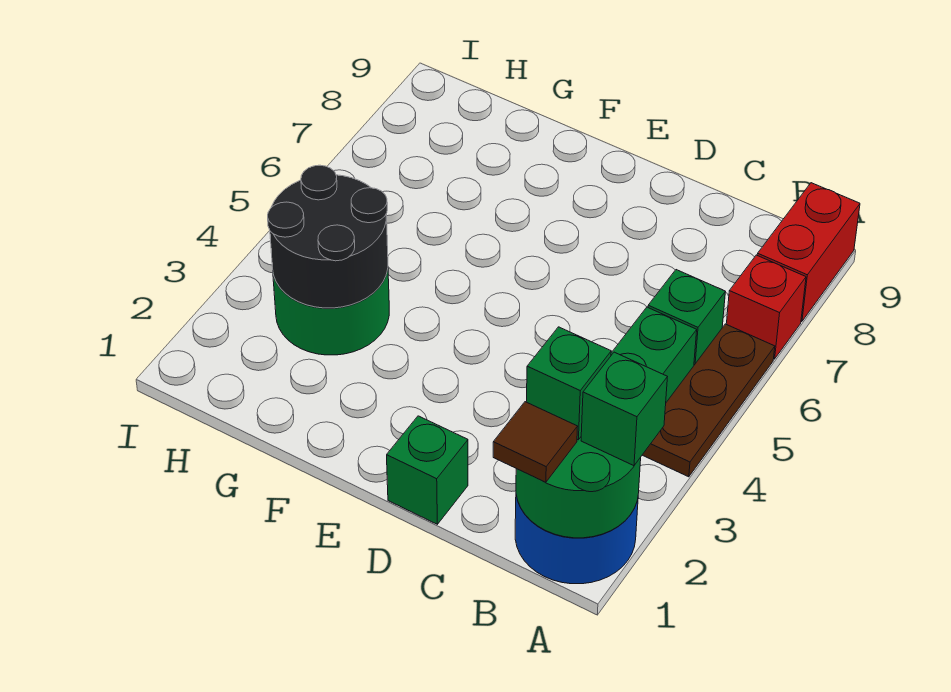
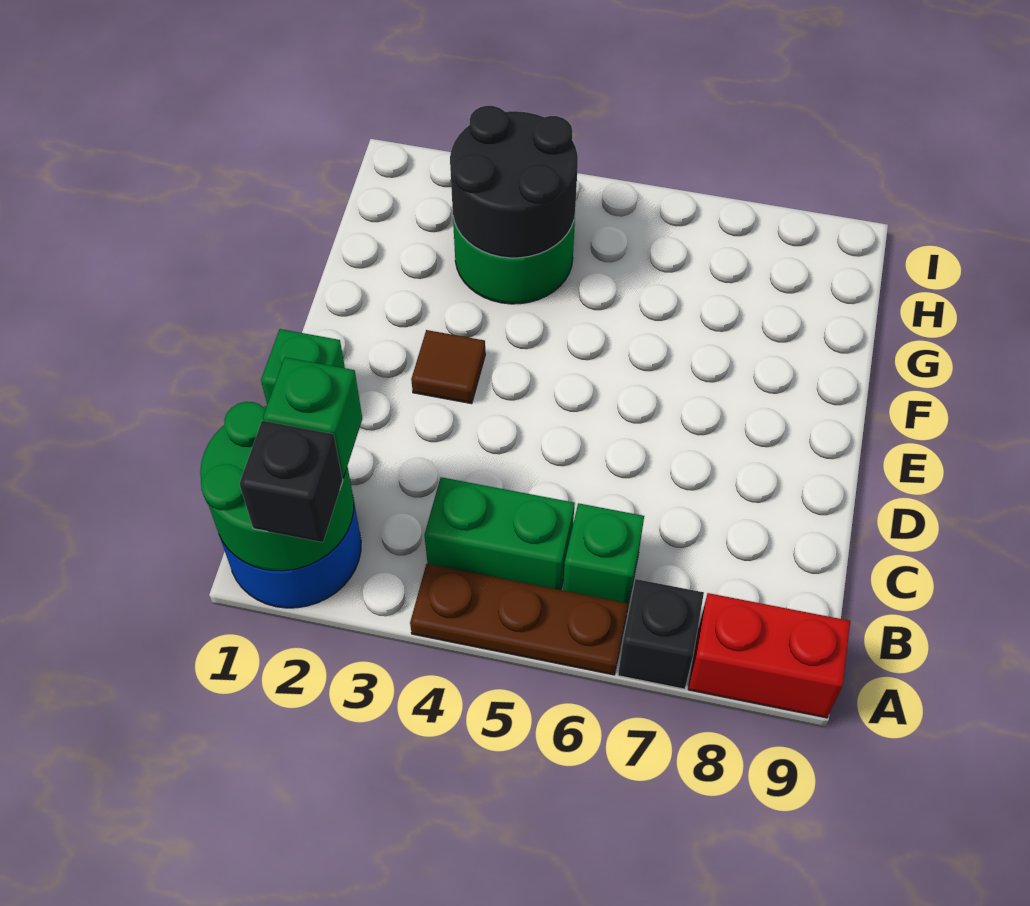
green brick A2 level 3 -> black brick A2 level 3
red brick A7 level 1 -> black brick A7 level 1
brown tile B1 level 3 -> brown tile E3 level 1

